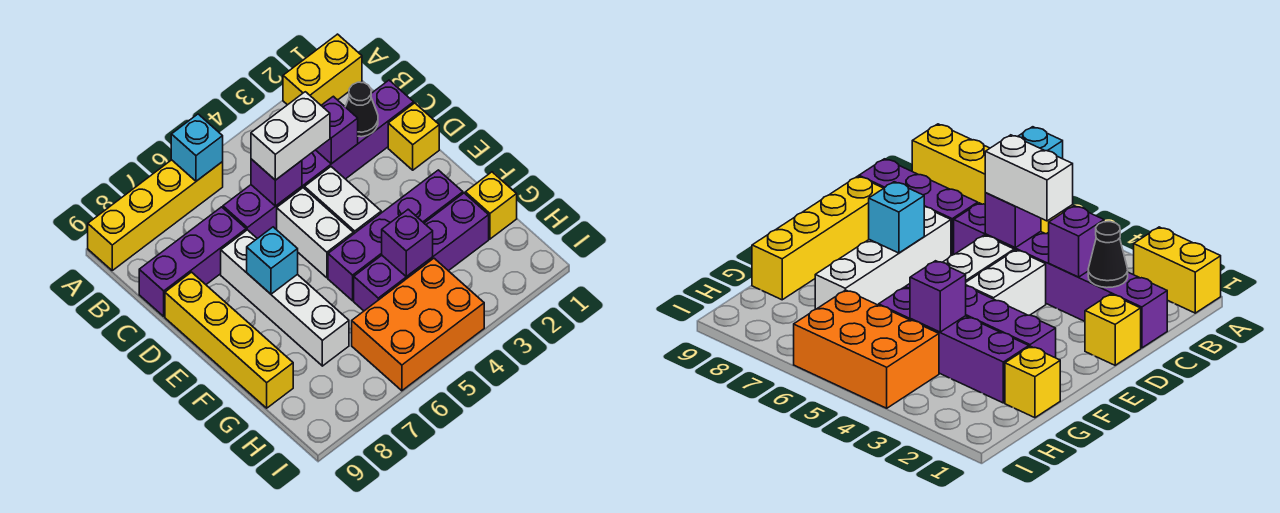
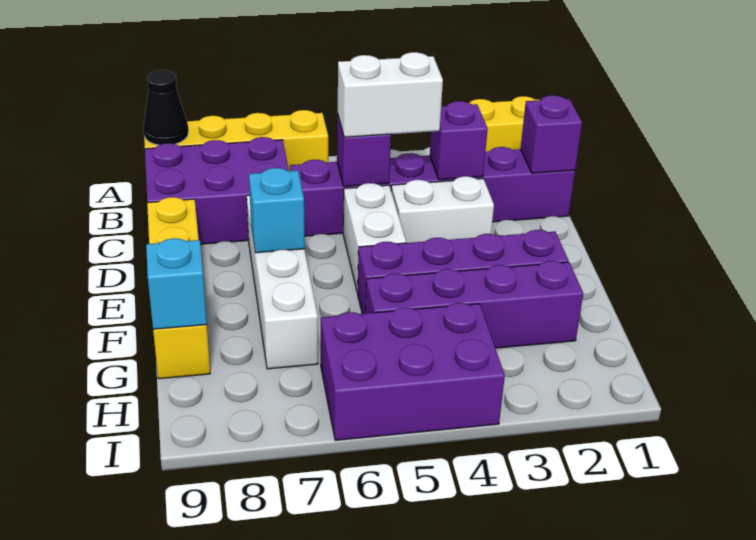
cyan brick A6 level 2 -> cyan brick G9 level 2
black cone C2 level 2 -> black cone A9 level 2
purple brick C7:C9 level 1 -> purple brick B7:C9 level 1
yellow brick D1 level 1 -> none
white brick D4:E4 level 1 -> white brick D3:D4 level 1
yellow brick G1 level 1 -> none
purple brick G4 level 2 -> purple brick C1 level 2
orange brick H4:I6 level 1 -> purple brick H4:I6 level 1

